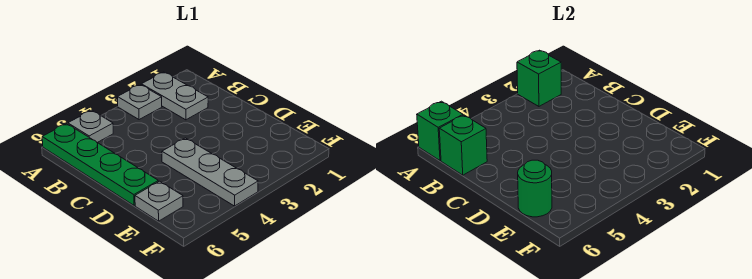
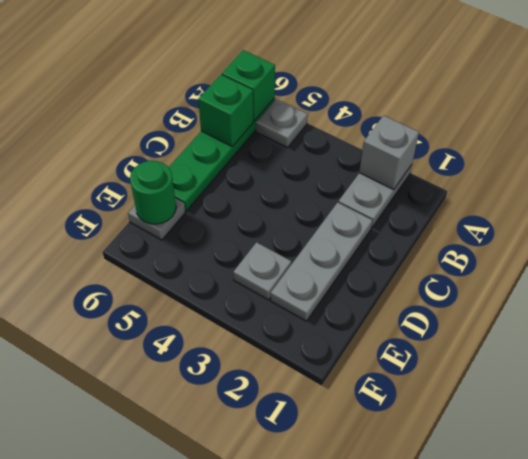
green brick A2 level 2 -> grey brick A2 level 2
grey plate A3 level 1 -> grey plate E3 level 1
grey plate D4:F4 level 1 -> grey plate C2:E2 level 1

